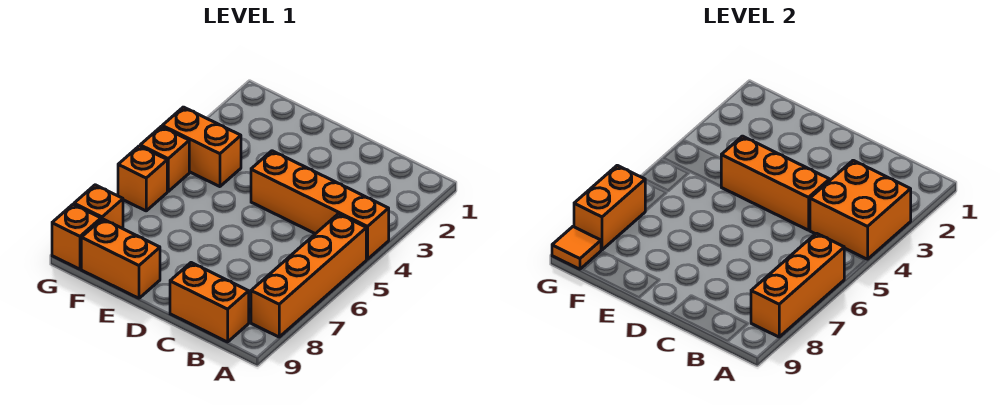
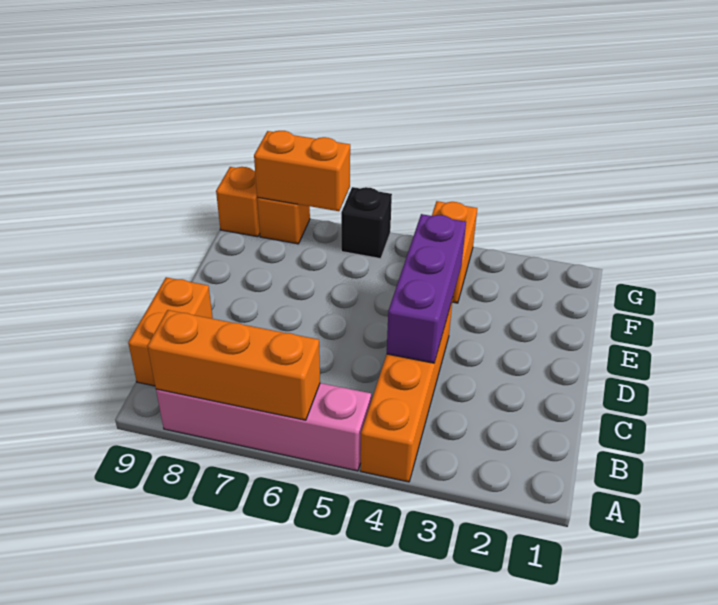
orange brick A3:B4 level 2 -> none
orange brick A5:A8 level 1 -> pink brick A5:A8 level 1
orange brick C4:E4 level 2 -> purple brick C4:E4 level 2
orange brick E9:F9 level 1 -> none
orange brick G5 level 1 -> none
orange brick G6 level 1 -> black brick G6 level 1
orange tile G9 level 2 -> none

